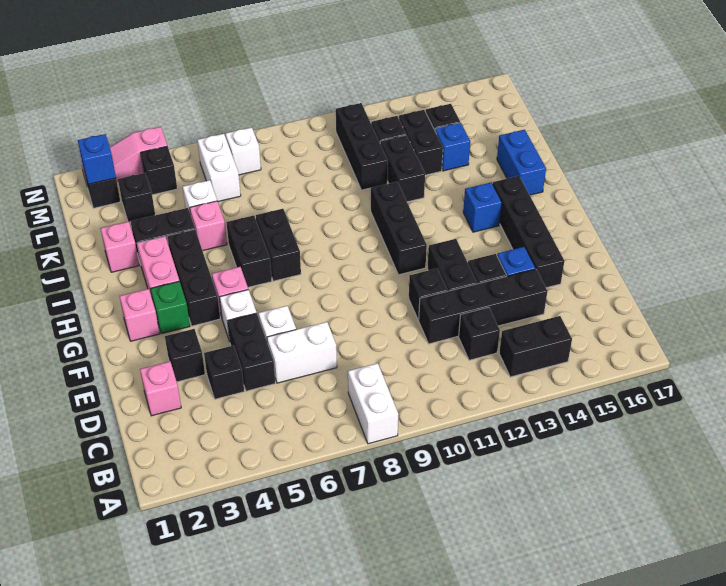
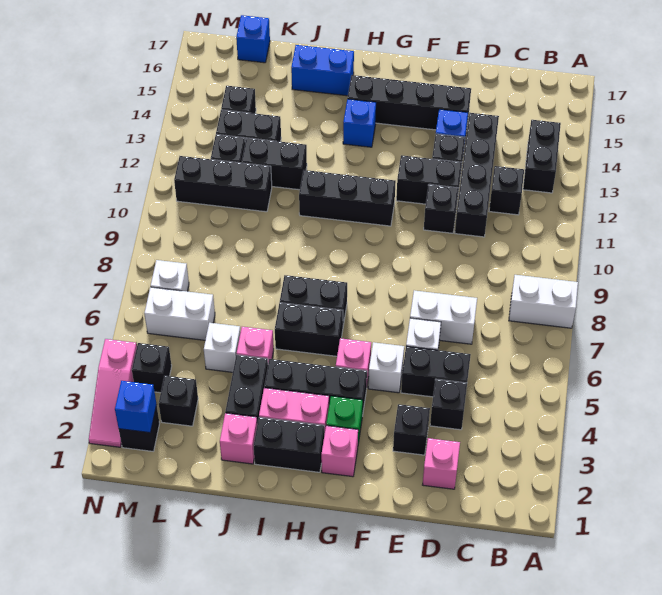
white brick D6:D7 level 1 -> white brick D7:E7 level 1
none -> black brick H2:I2 level 1
blue brick K14 level 1 -> blue brick L17 level 1

